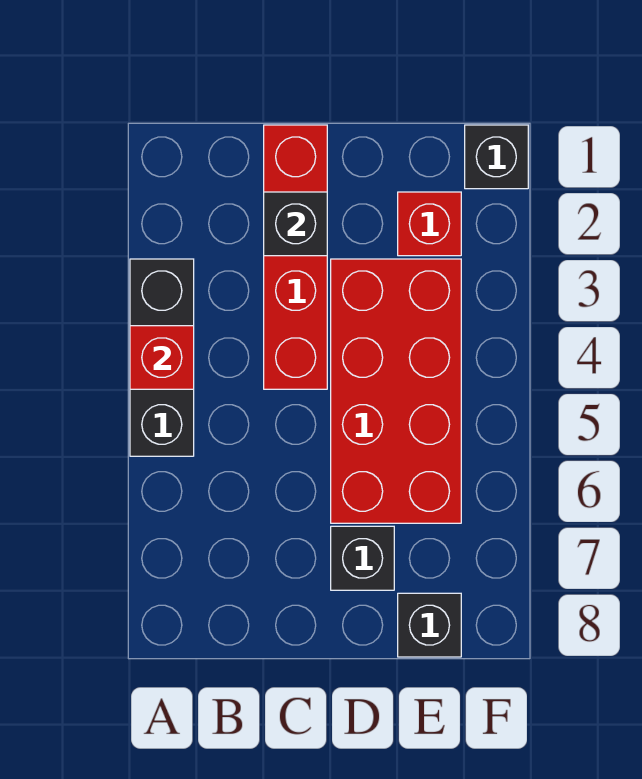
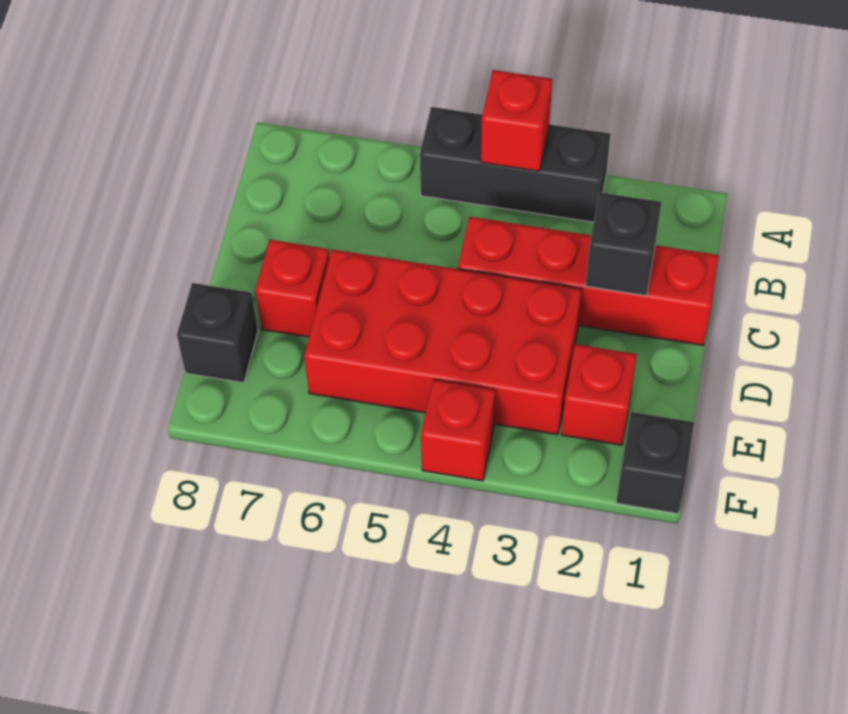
black brick D7 level 1 -> red brick D7 level 1
none -> red brick F4 level 1

